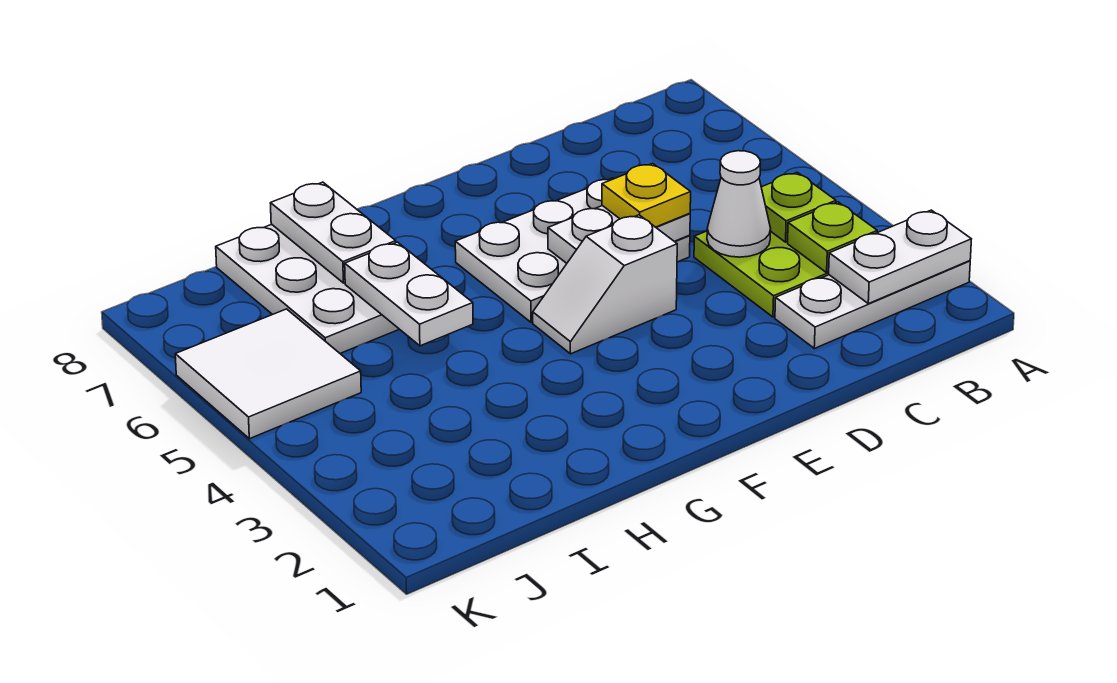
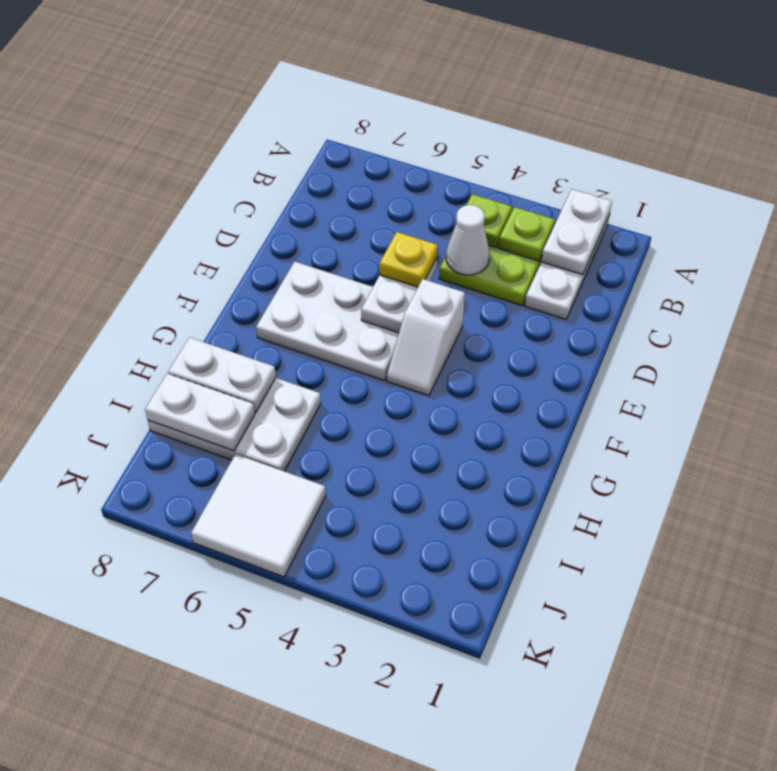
white plate D5:F6 level 1 -> white plate E5:F7 level 1
white plate H5:H6 level 2 -> white plate I7:I8 level 2

